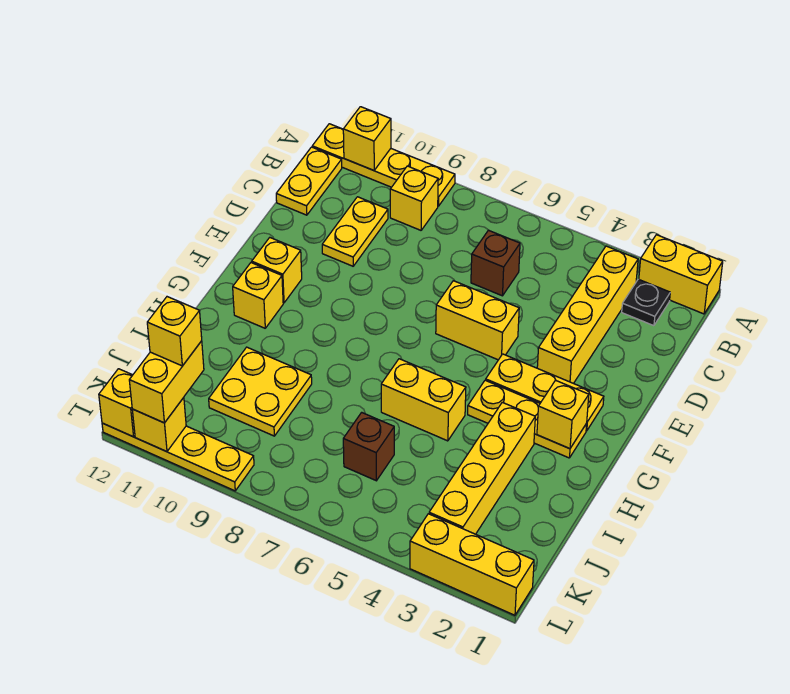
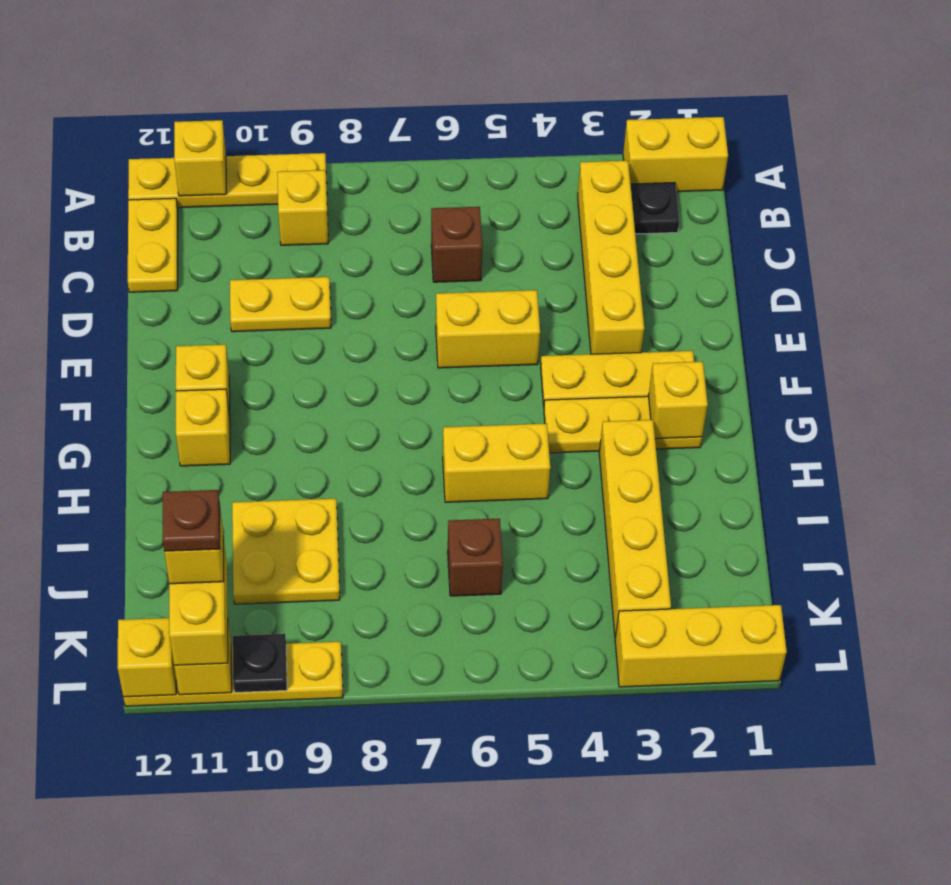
yellow plate C10:D10 level 1 -> yellow plate D9:D10 level 1
none -> brown plate K11 level 5
none -> black plate L10 level 2

